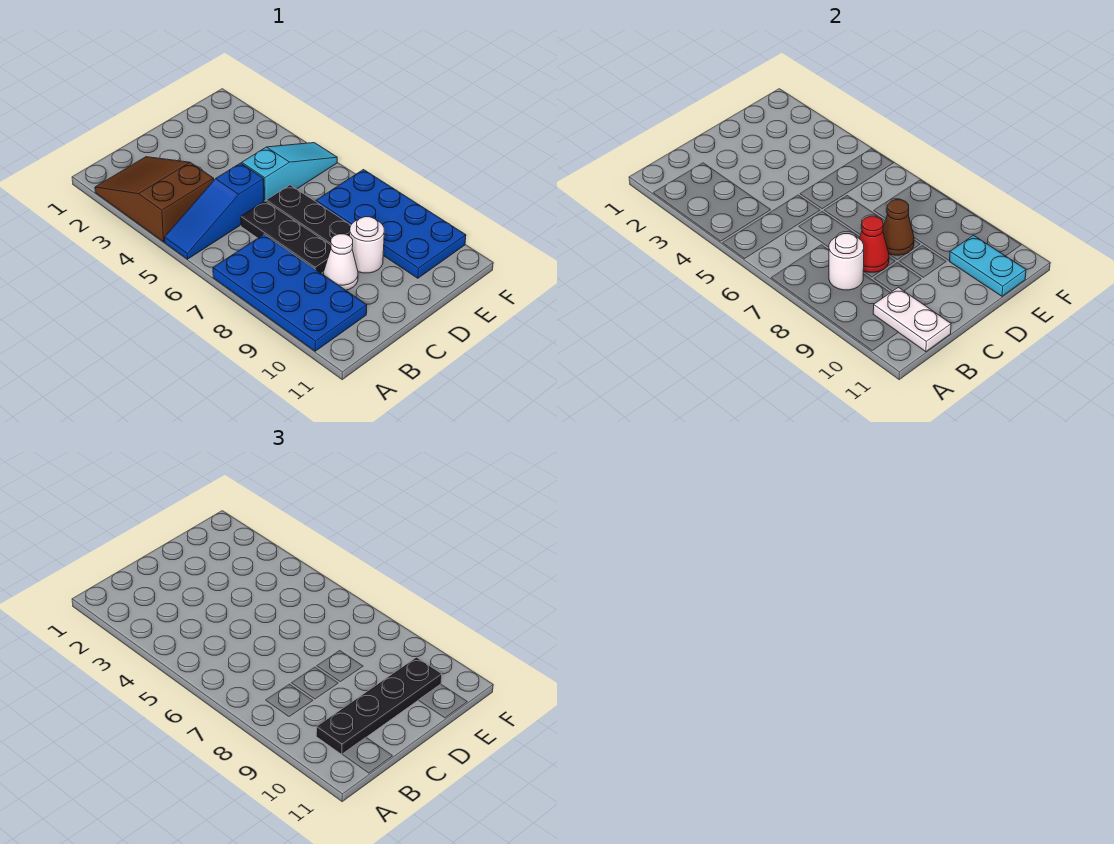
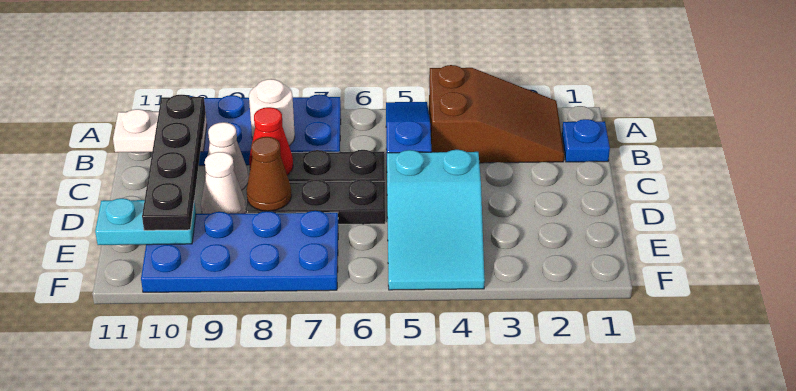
none -> blue plate B1 level 1
cyan slope D5:F5 level 1 top D -> cyan slope D4:F5 level 1 top D
white round brick D9 level 1 -> white cone D9 level 1

